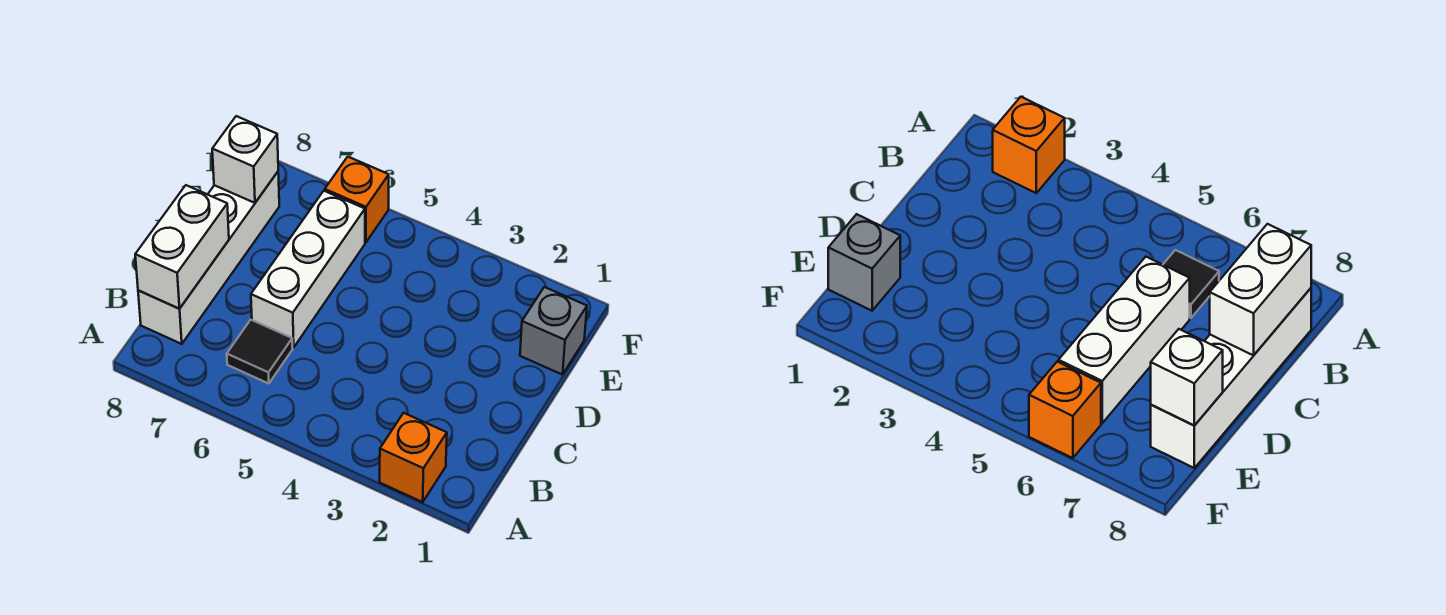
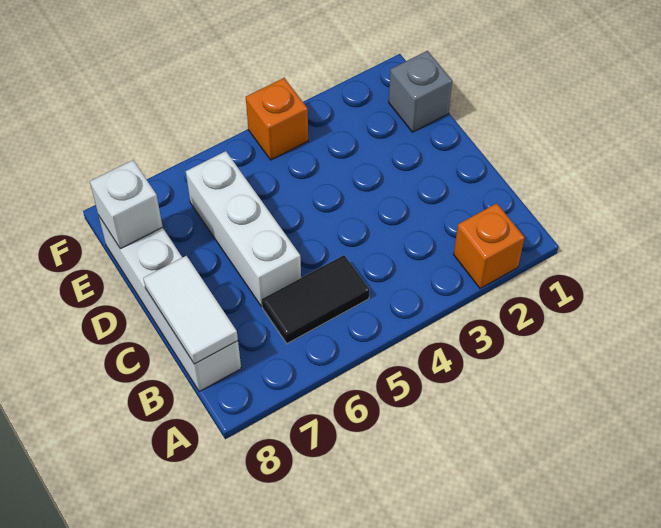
black tile B6 level 1 -> black tile B5:B6 level 1
white brick B8:C8 level 2 -> white tile B8:C8 level 2
orange brick F6 level 1 -> orange brick F4 level 1

